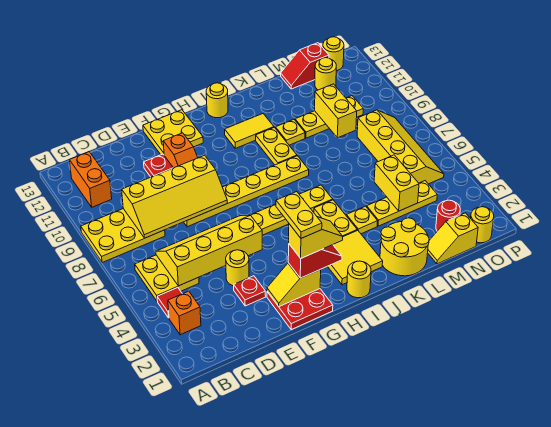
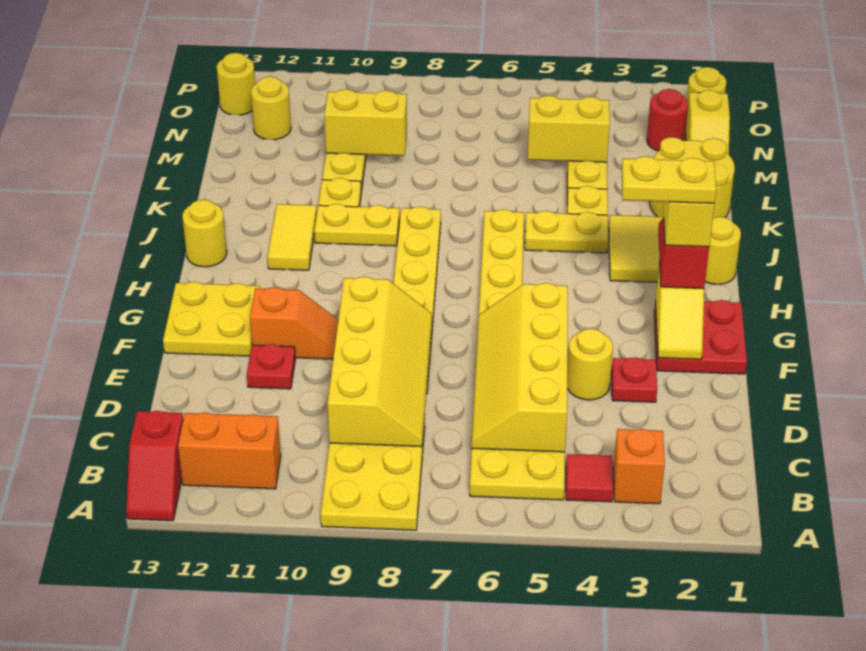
red slope M13:N13 level 1 top N -> red slope A13:B13 level 1 top B
yellow slope N5:O8 level 1 top N -> none

